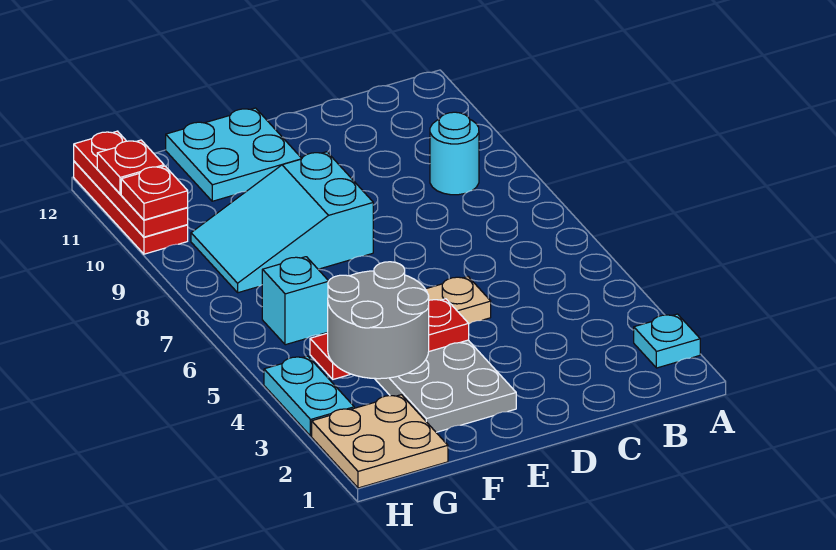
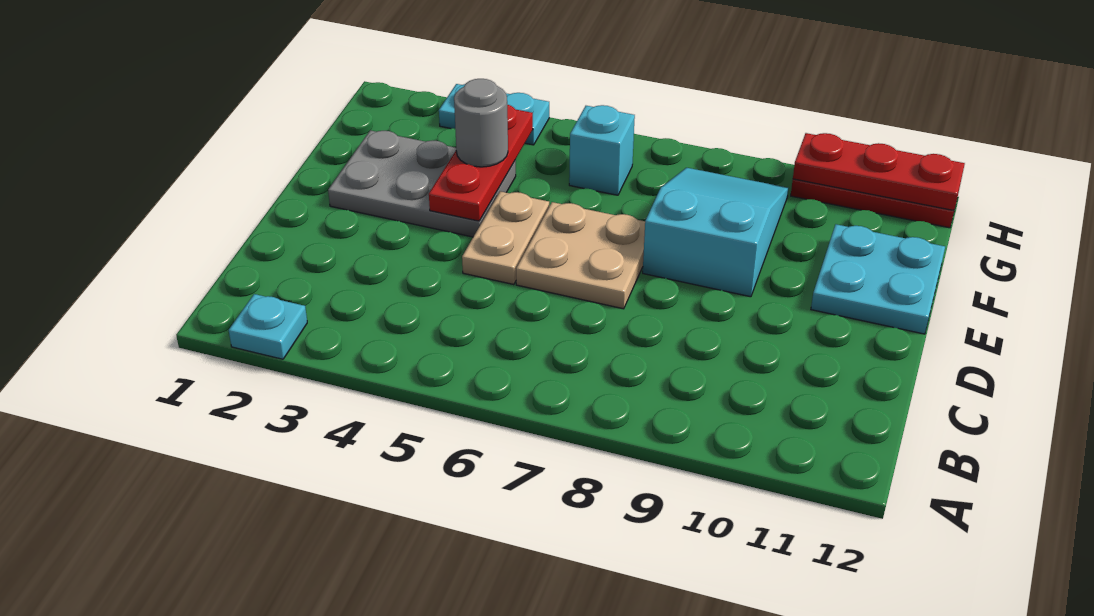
cyan round brick B9 level 1 -> none
grey round brick F3:G4 level 3 -> grey round brick F4 level 3
tan plate G1:H2 level 1 -> tan plate D6:E7 level 1
red plate H10 level 3 -> none
red plate H11 level 3 -> none

